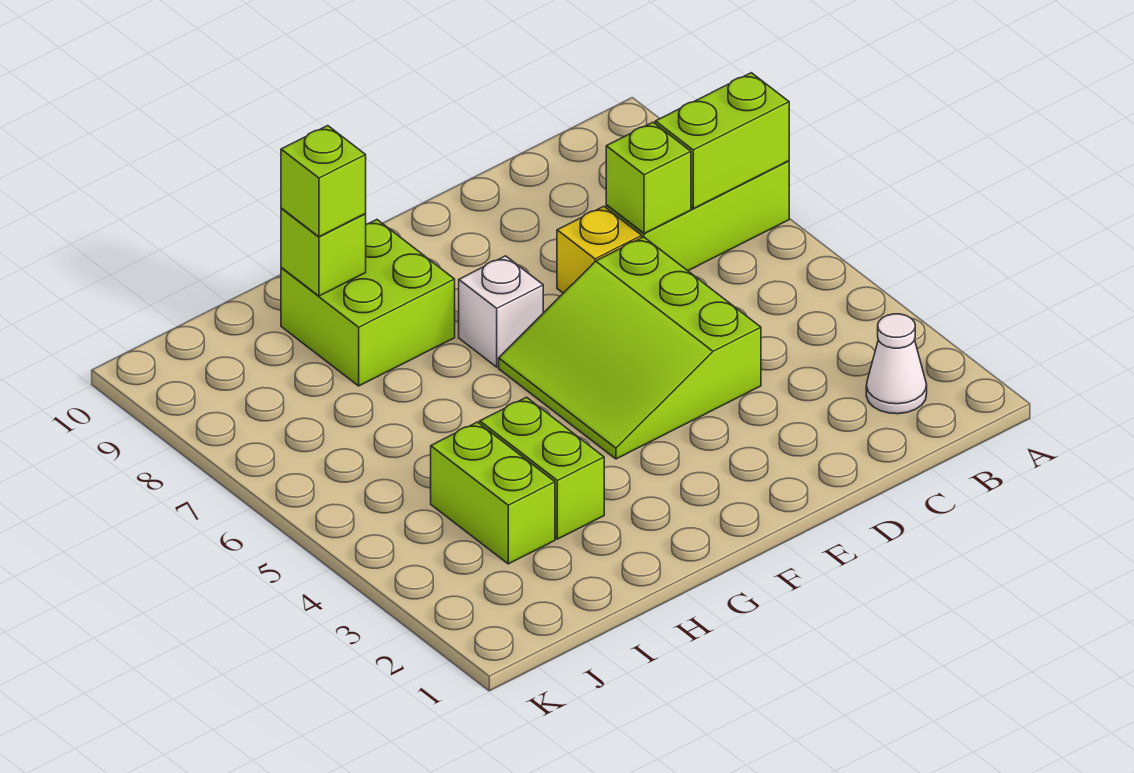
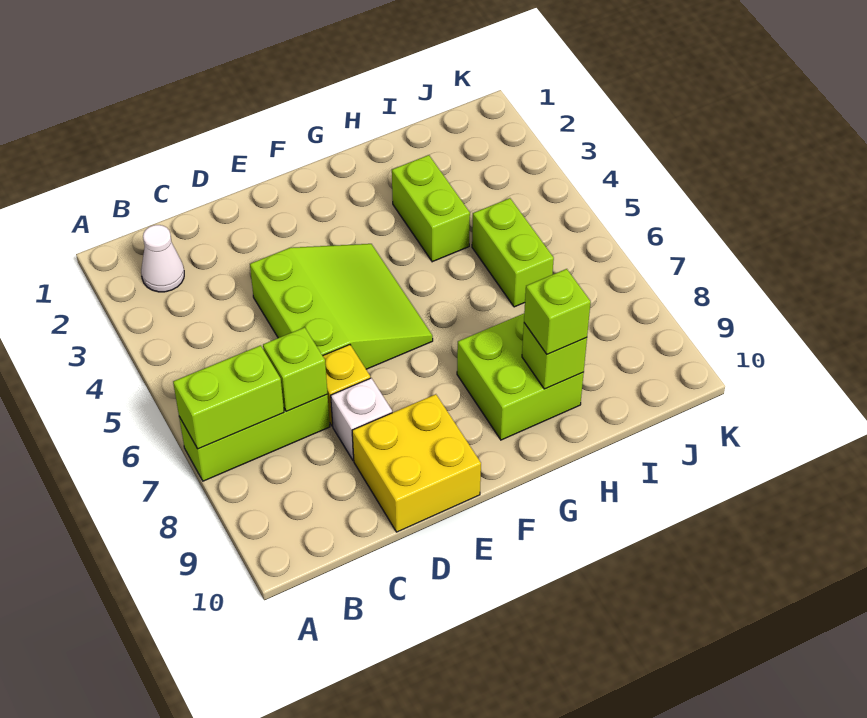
none -> yellow brick D9:E10 level 1
white brick F7 level 1 -> white brick D8 level 1
lime brick I3:I4 level 1 -> lime brick I5:I6 level 1

